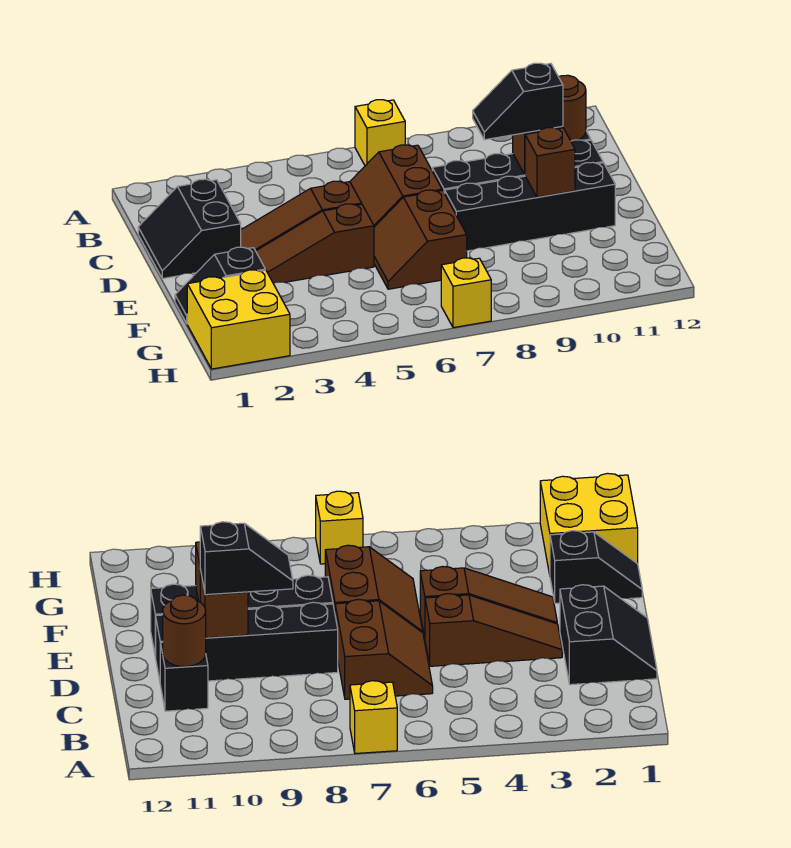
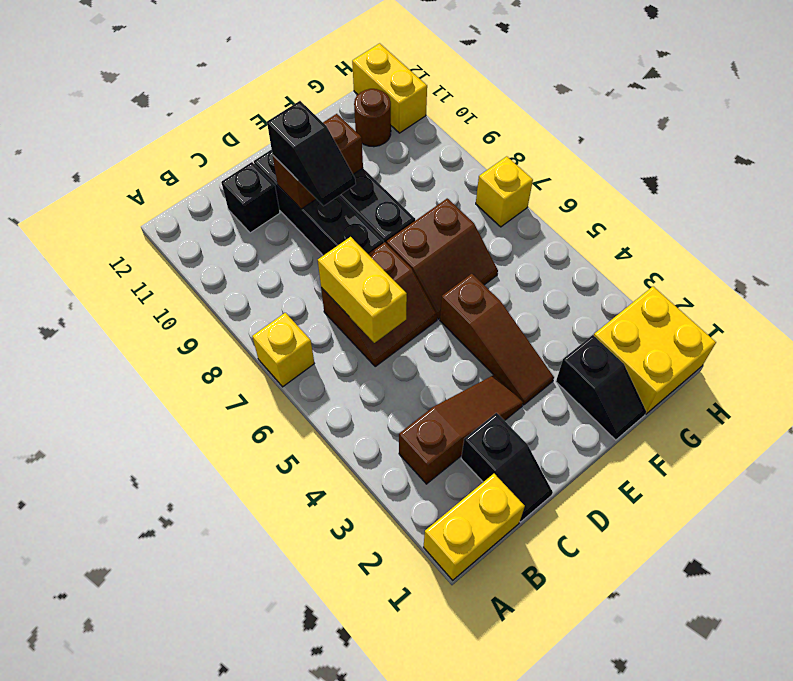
none -> yellow brick A1:B1 level 1
black slope C1:D2 level 1 top 2 -> black slope C1:C2 level 1 top 2
none -> yellow brick C6:C7 level 2
brown round brick C11 level 2 -> brown round brick G11 level 1
brown slope D3:D5 level 1 top 5 -> brown slope B3:D3 level 1 top B
none -> yellow brick H11:H12 level 1

